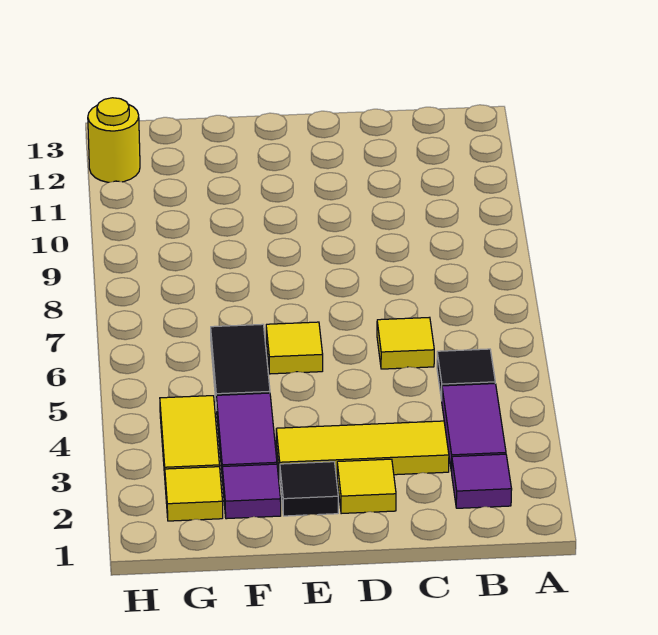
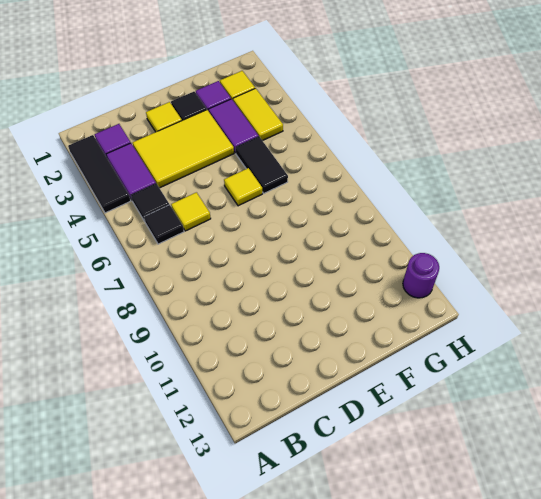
none -> black tile A2:A4 level 1
none -> black tile B6 level 1
yellow tile C3:E3 level 1 -> yellow tile C3:E4 level 1
yellow round brick H12 level 1 -> purple round brick H12 level 1

